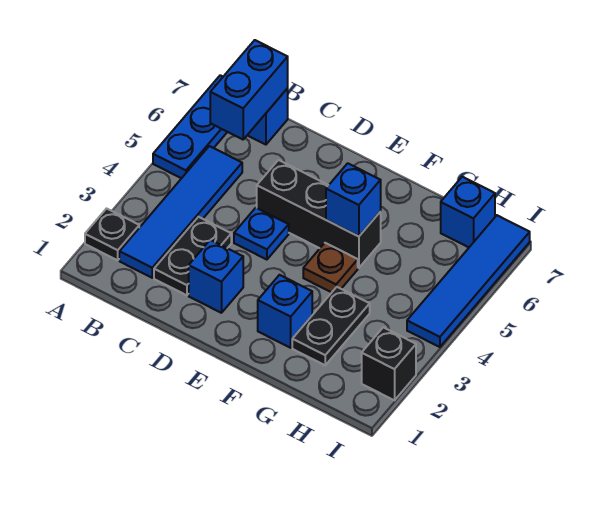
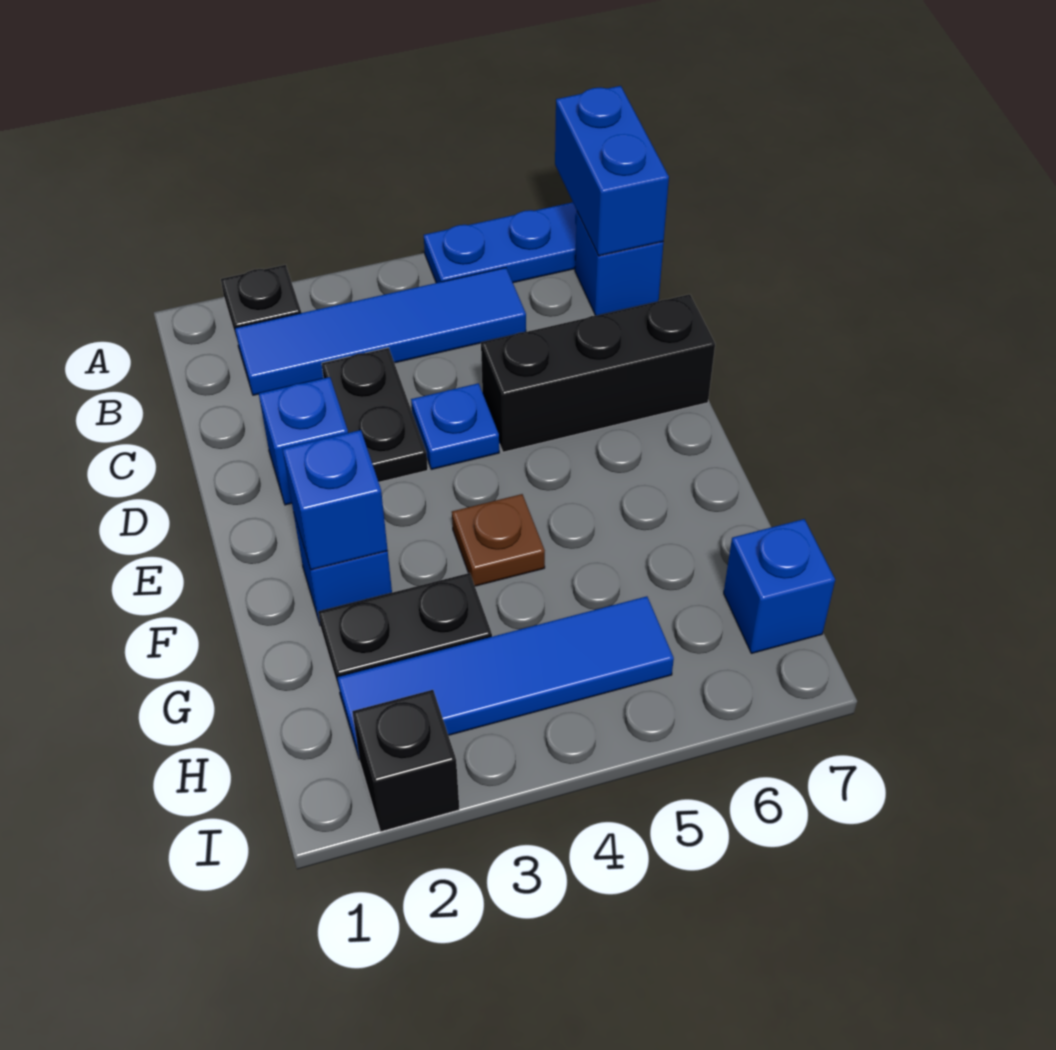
blue brick B6:B7 level 2 -> blue brick A7:B7 level 2
black plate C2:C3 level 1 -> black plate C3:D3 level 1
black brick D5:F5 level 1 -> black brick D5:D7 level 1
blue brick F5 level 2 -> blue brick F2 level 2
blue tile I4:I7 level 1 -> blue tile H2:H5 level 1

